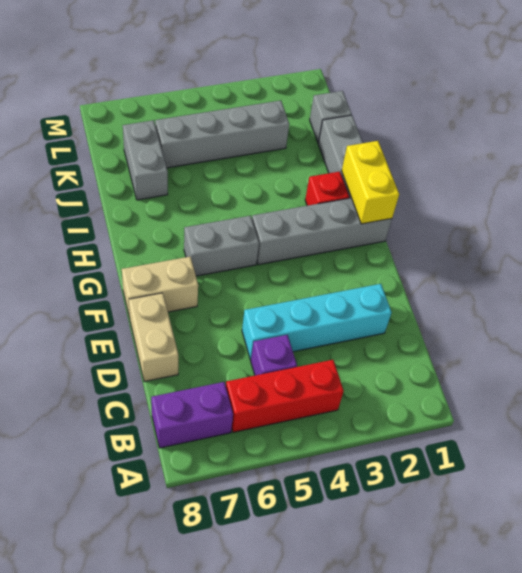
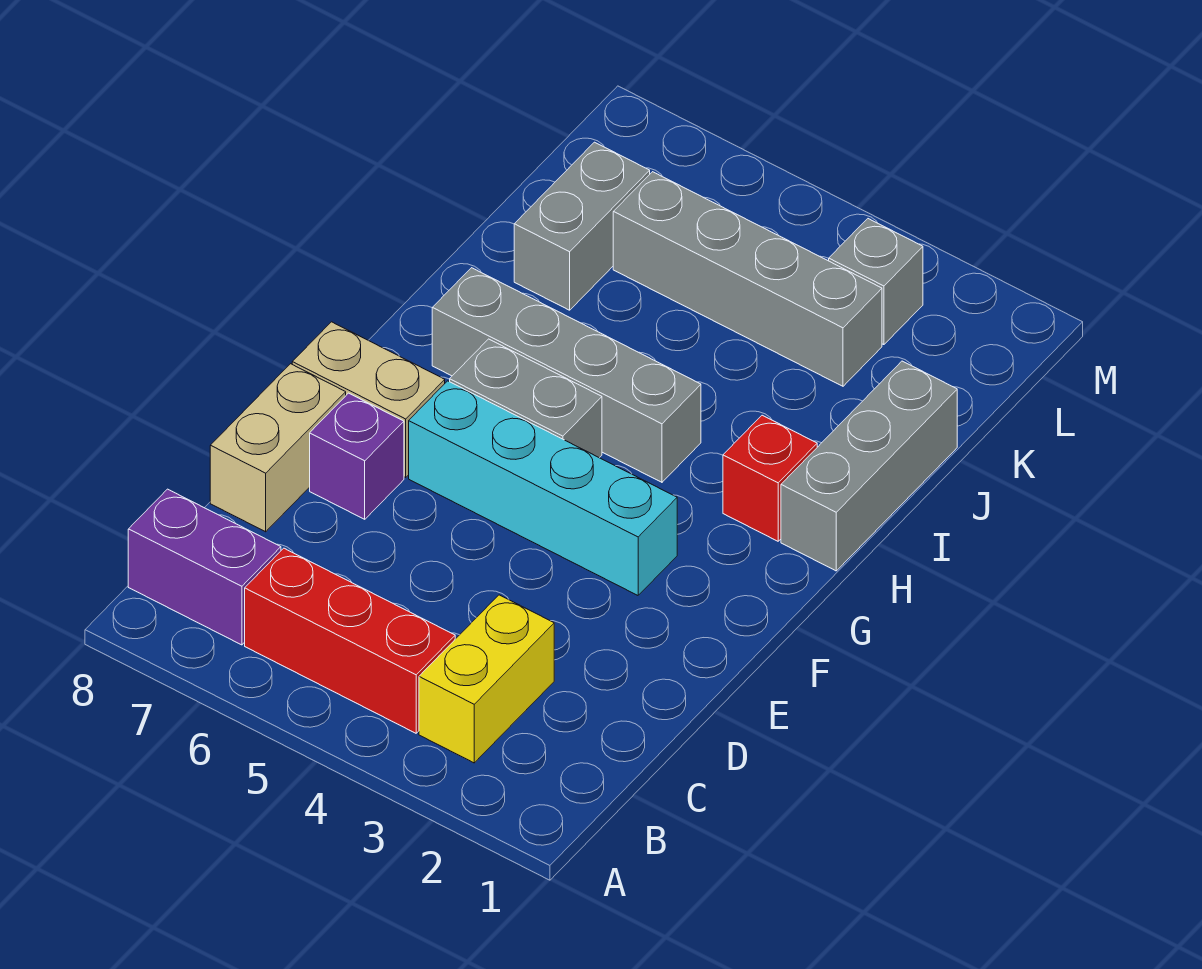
purple brick C5 level 1 -> purple brick E7 level 1
cyan brick D2:D5 level 1 -> cyan brick F3:F6 level 1
grey brick G1:G4 level 1 -> grey brick H4:H7 level 1
yellow brick G1:H1 level 2 -> yellow brick B3:C3 level 1
grey brick K1 level 1 -> grey brick L3 level 1

